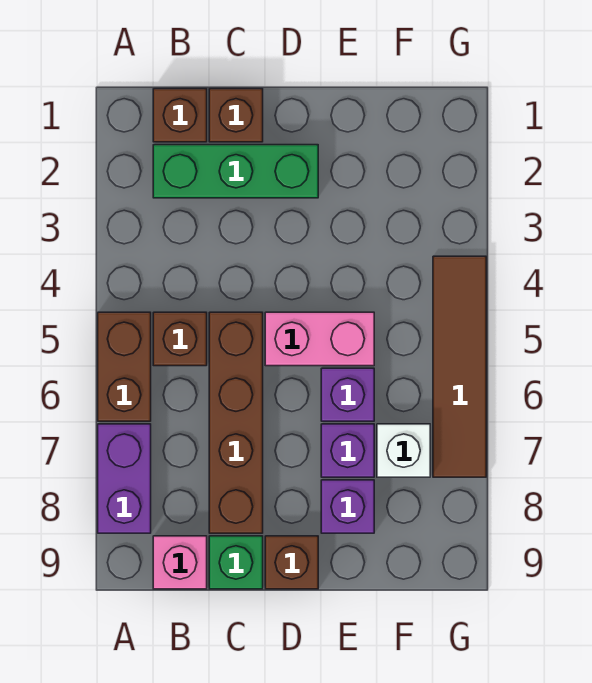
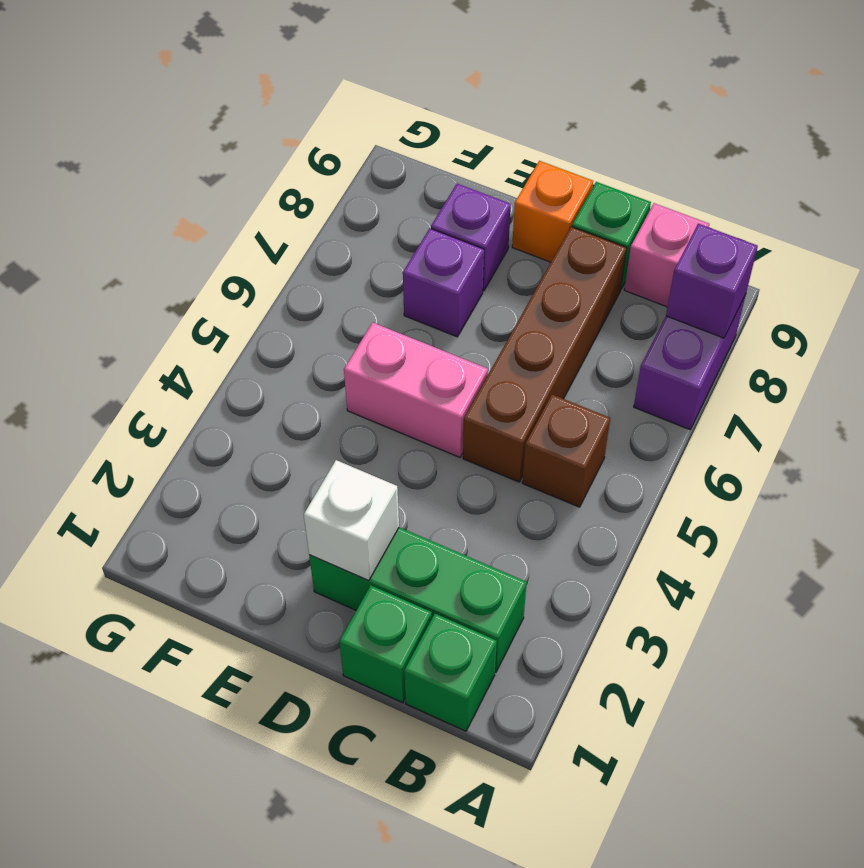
brown brick A5:A6 level 1 -> none
brown brick B1 level 1 -> green brick B1 level 1
brown brick C1 level 1 -> green brick C1 level 1
brown brick D9 level 1 -> orange brick D9 level 1
purple brick E6 level 1 -> purple brick A8 level 2
white brick F7 level 1 -> white brick D2 level 2
brown tile G4:G7 level 1 -> none

